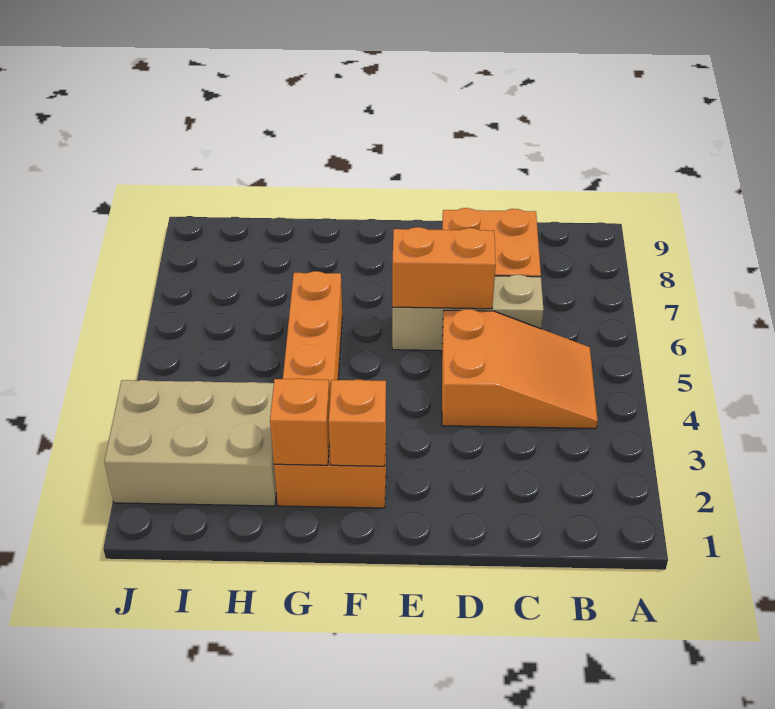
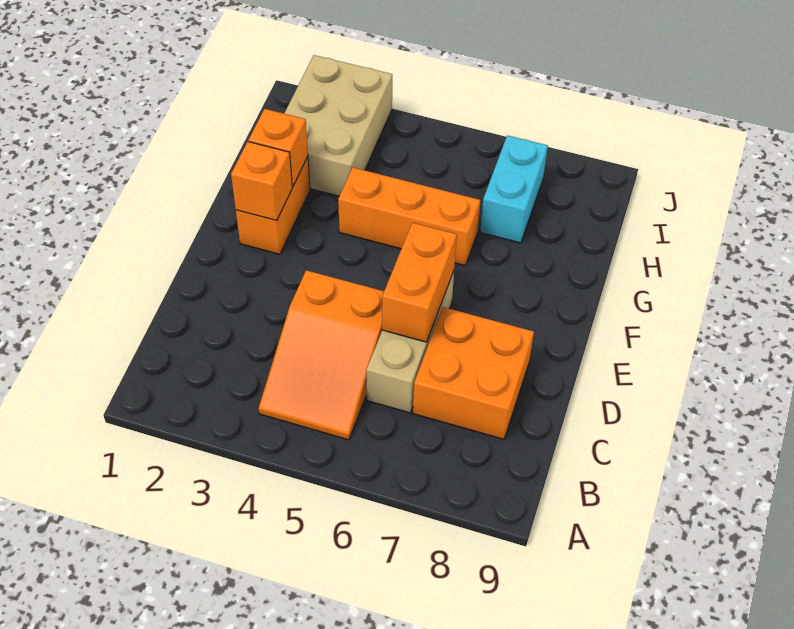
none -> cyan brick H7:I7 level 1

